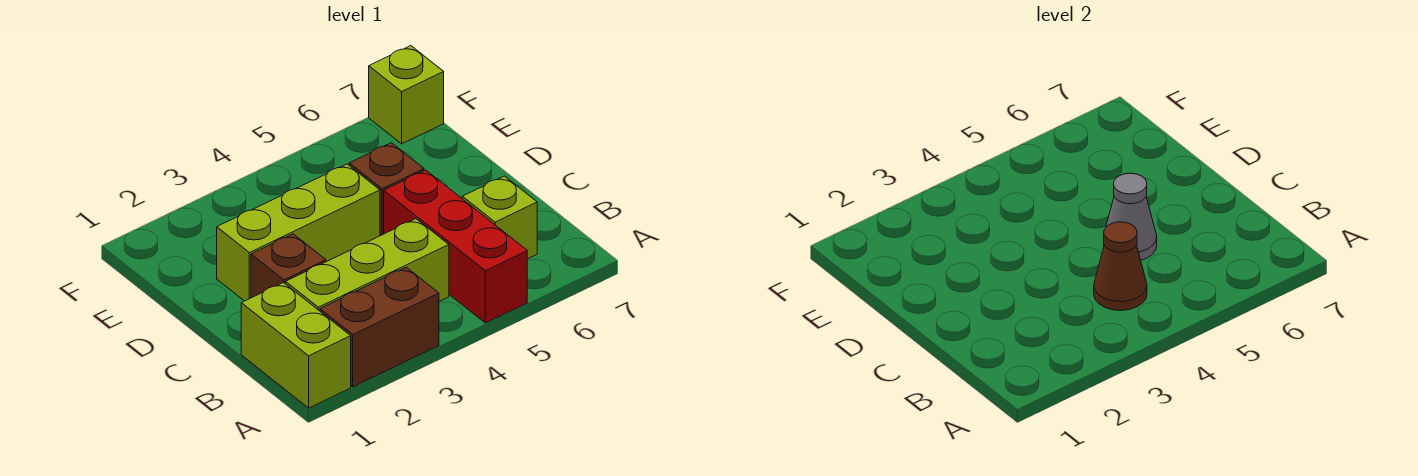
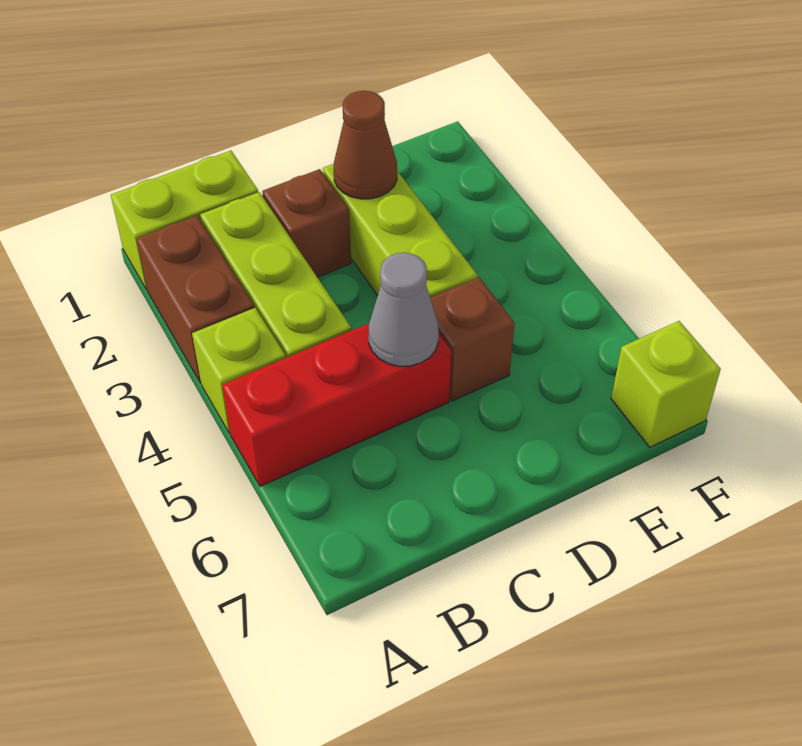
brown cone B4 level 2 -> brown cone D2 level 2
lime brick B6 level 1 -> lime brick A4 level 1

